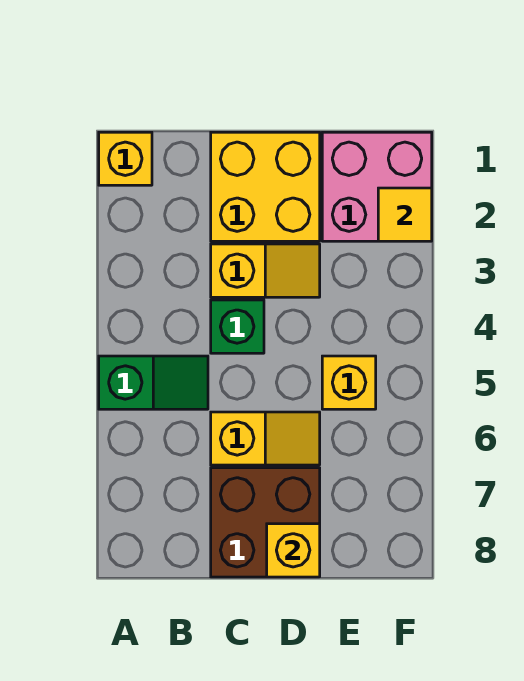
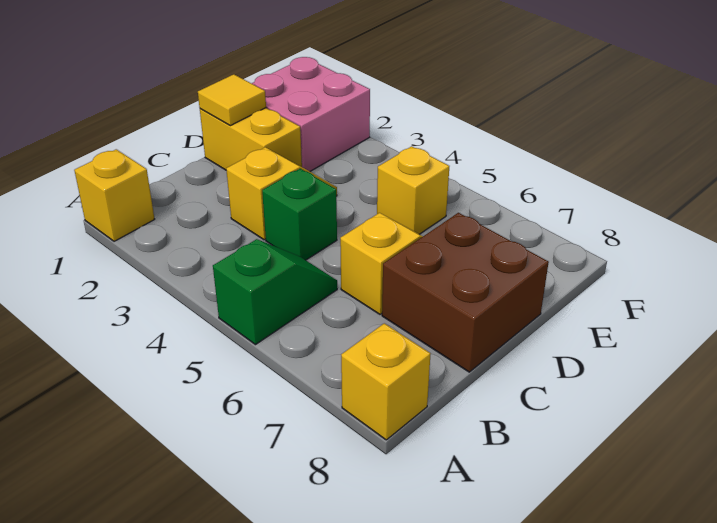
yellow brick C1:D2 level 1 -> yellow brick D1:D2 level 1
yellow brick D8 level 2 -> yellow brick A8 level 1
yellow tile F2 level 2 -> yellow tile D1 level 2

